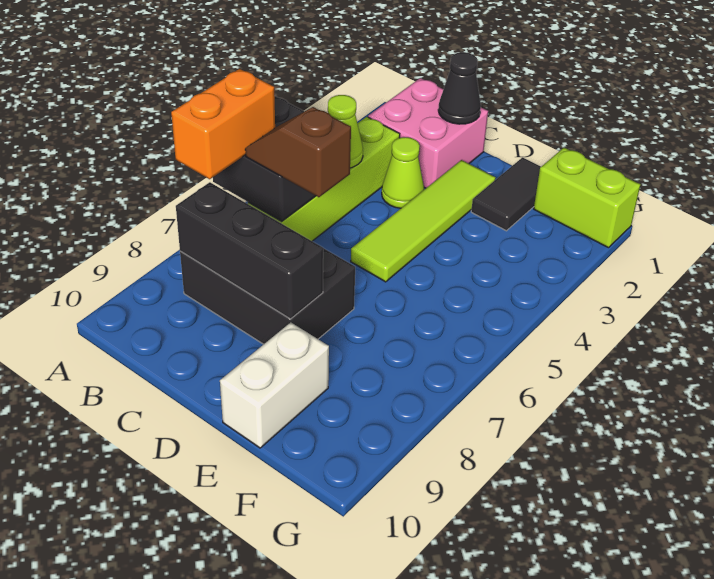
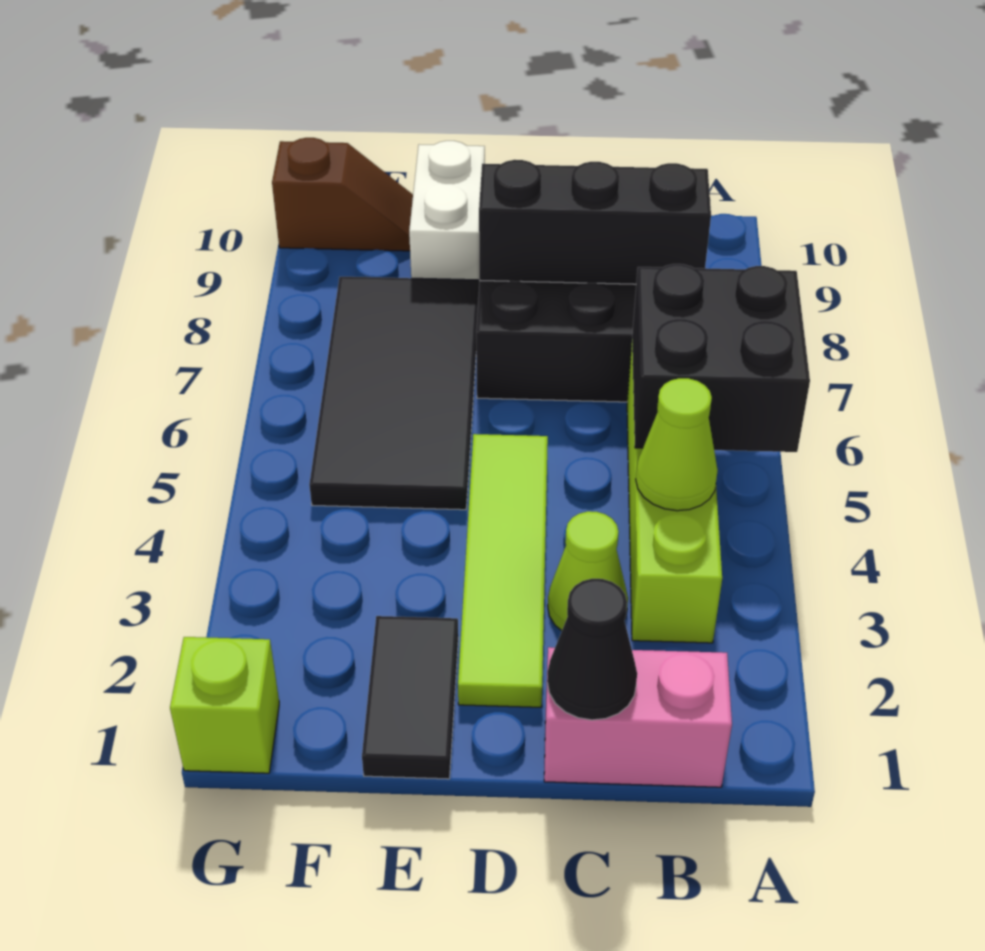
orange brick A6:A7 level 3 -> none
pink brick B1:C2 level 1 -> pink brick B1:C1 level 1
brown slope B6:C6 level 3 top C -> brown slope F10:G10 level 1 top G
none -> black tile E5:F8 level 1
lime brick F1:G1 level 1 -> lime brick G1 level 1

